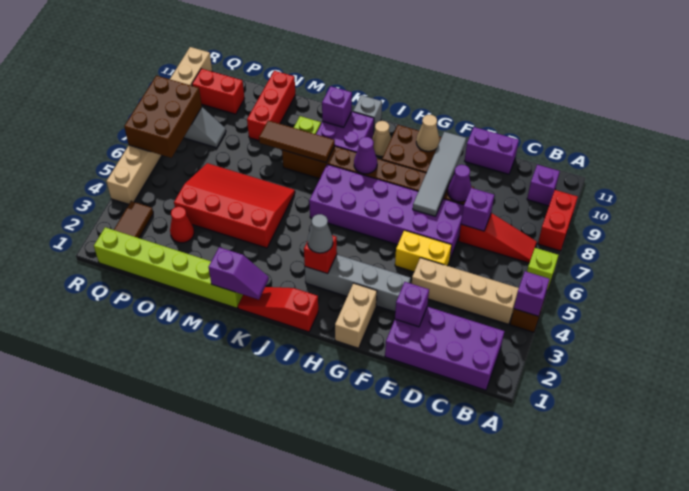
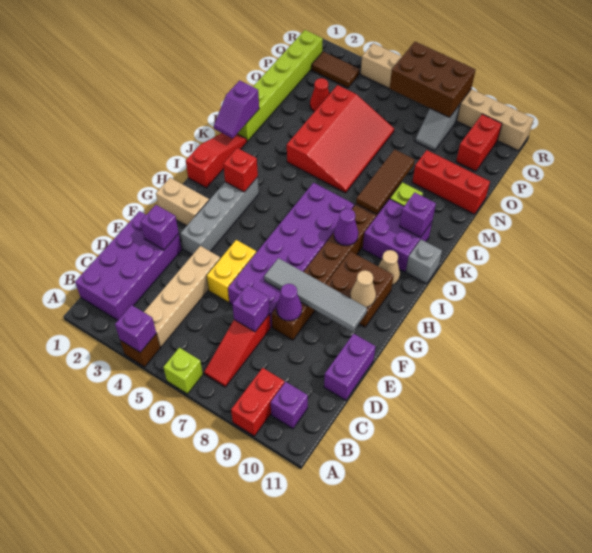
red brick A8:A9 level 1 -> red brick A9:B9 level 1
grey cone I3 level 3 -> none

